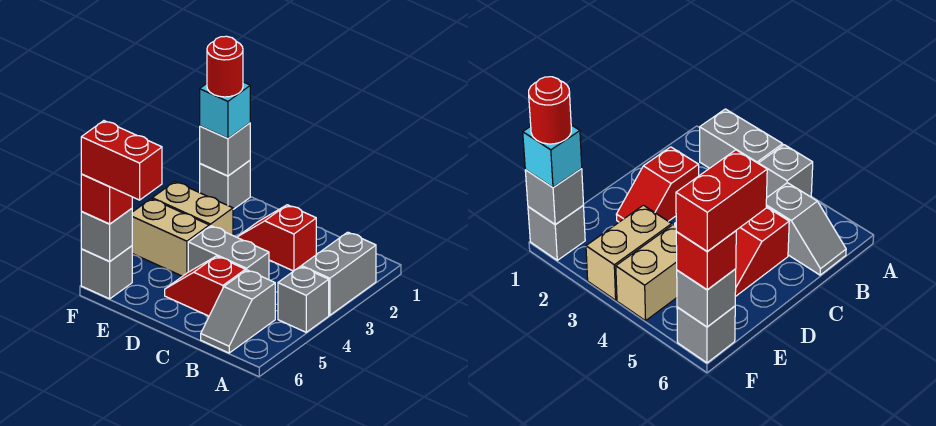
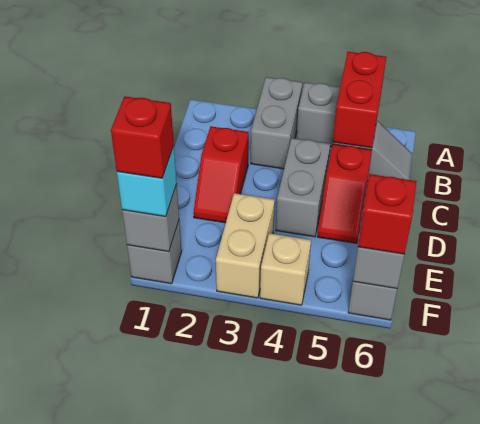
grey brick A2:A3 level 1 -> grey brick A3:B3 level 1
tan brick E4:F4 level 1 -> tan brick F4 level 1
red brick E6:F6 level 4 -> red brick A5:B5 level 2
red round brick F1 level 4 -> red brick F1 level 4

